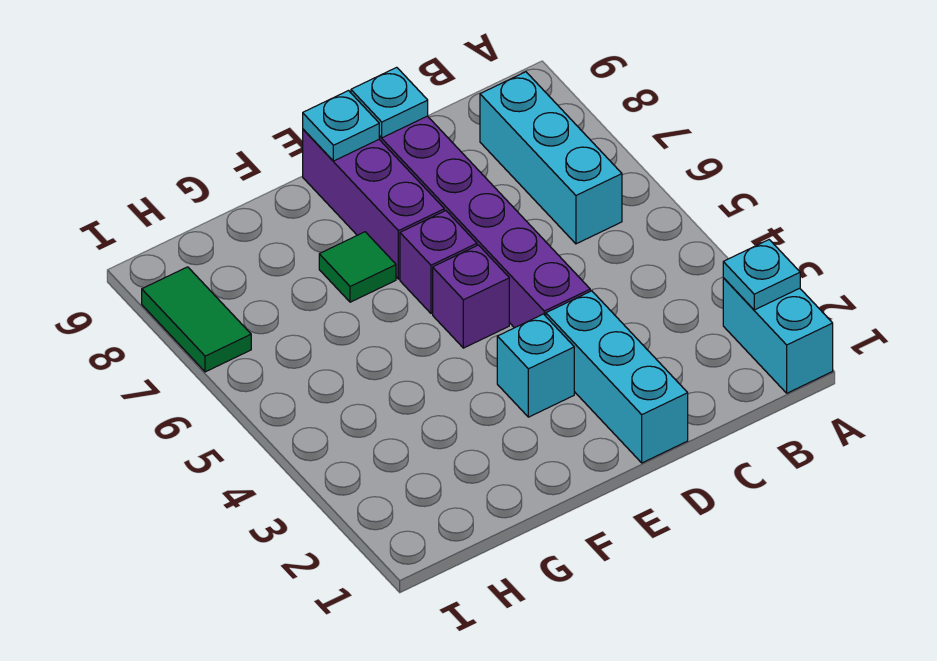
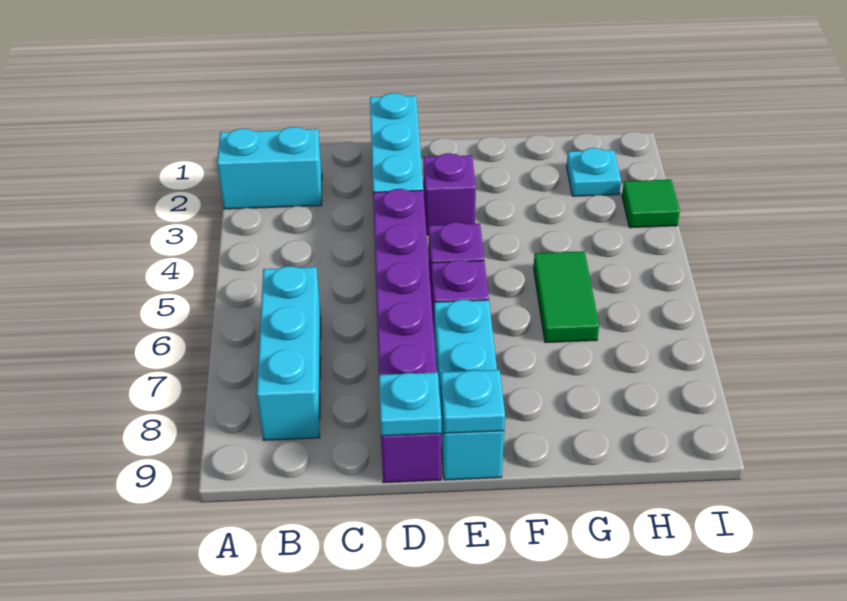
cyan brick A1:A2 level 1 -> cyan brick A2:B2 level 1
cyan plate A2 level 2 -> cyan plate H2 level 1
cyan brick E3 level 1 -> purple brick E3 level 1
purple brick E7:E9 level 1 -> cyan brick E7:E9 level 1
green tile F7 level 1 -> green tile I3 level 1
green tile I7:I8 level 1 -> green tile G5:G6 level 1

